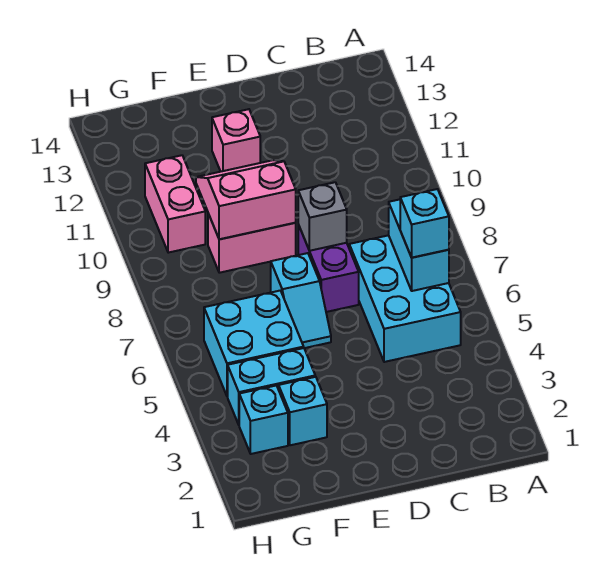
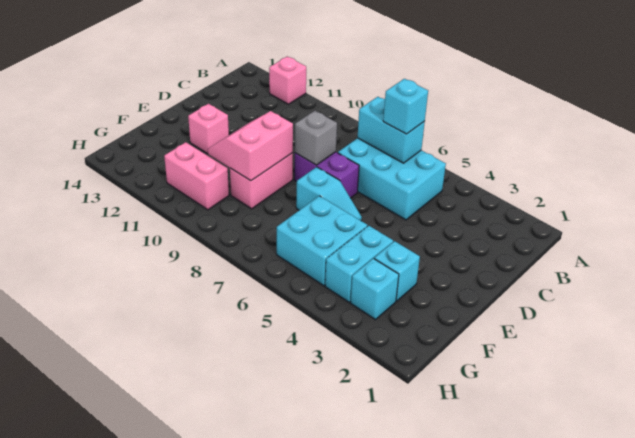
none -> pink brick A12 level 1

